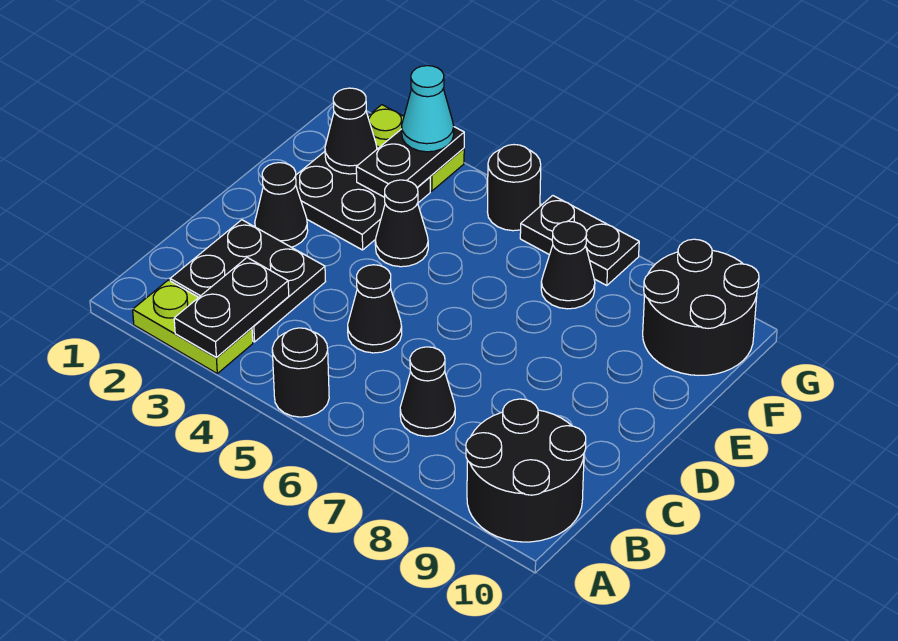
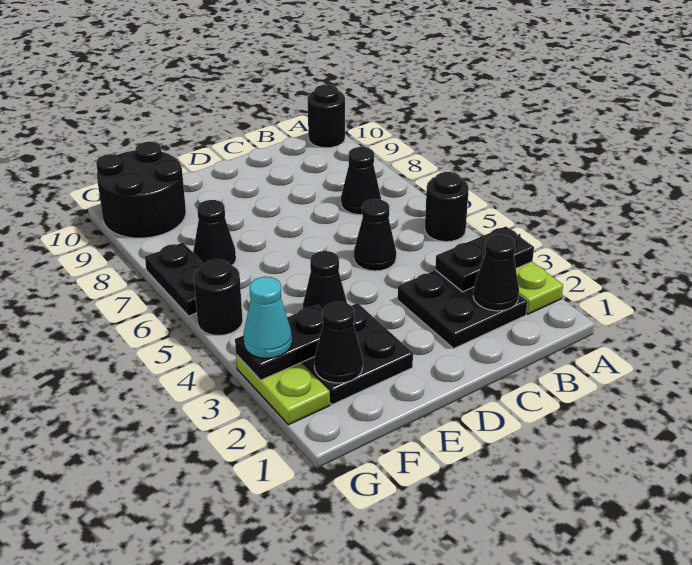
black round brick A9:B10 level 1 -> black round brick A10 level 1
black cone D2 level 1 -> black cone B2 level 2

